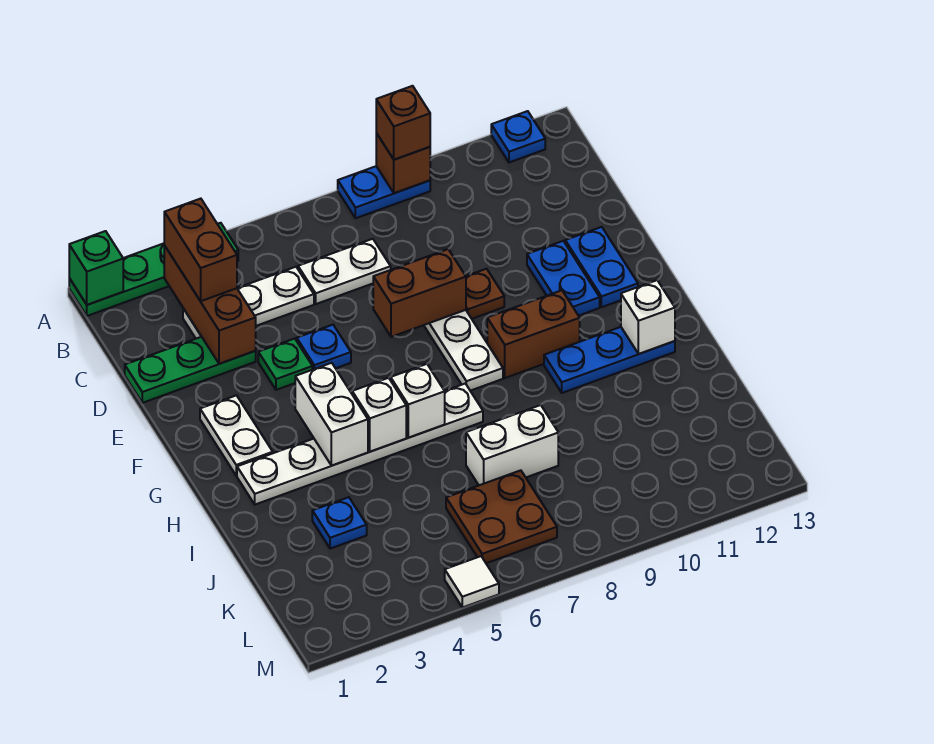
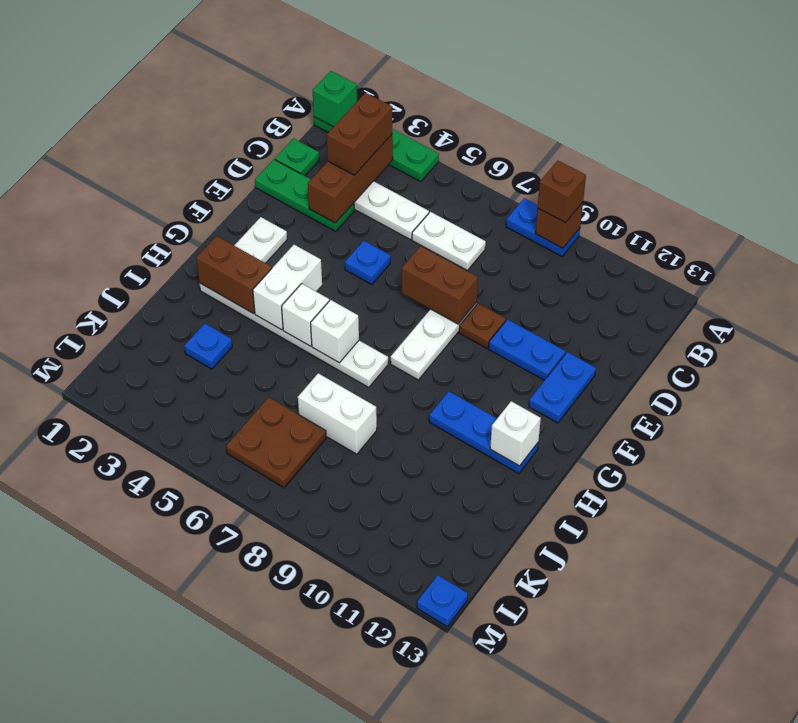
blue plate A12 level 1 -> blue plate M13 level 1
green plate E4 level 1 -> green plate C1 level 1
blue plate E11:F11 level 1 -> blue plate E10:E11 level 1
brown brick G9:G10 level 1 -> brown brick H2:H3 level 2
white tile M5 level 1 -> none

